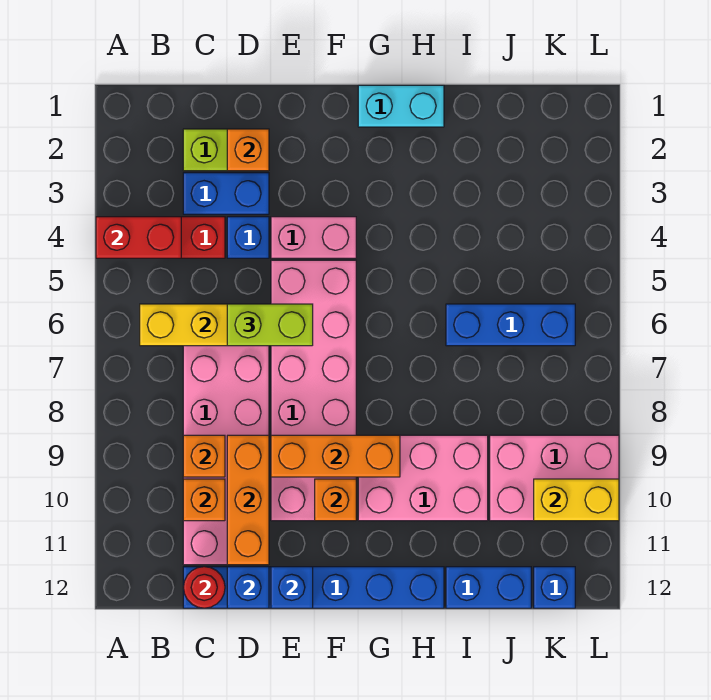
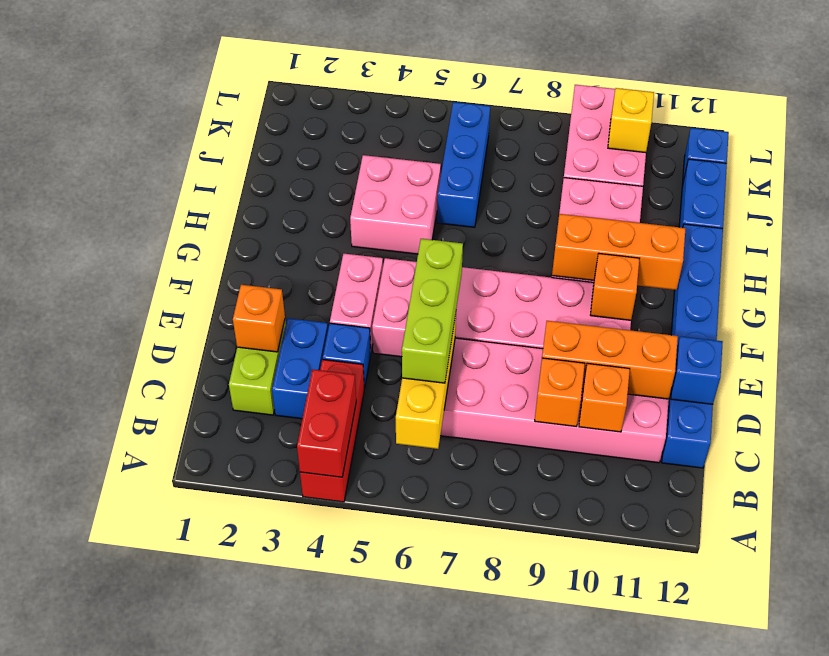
red round brick C12 level 2 -> none
lime brick D6:E6 level 3 -> lime brick C6:E6 level 3
orange brick E9:G9 level 2 -> orange brick G9:G11 level 2
blue brick E12 level 2 -> none
cyan brick G1:H1 level 1 -> none
none -> pink brick H4:I5 level 1
yellow brick K10:L10 level 2 -> yellow brick K10 level 2

